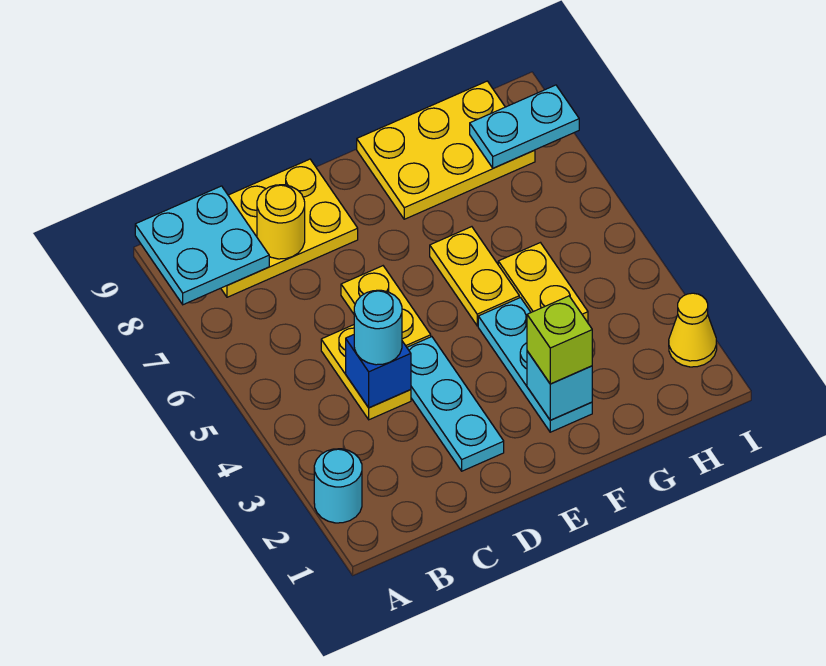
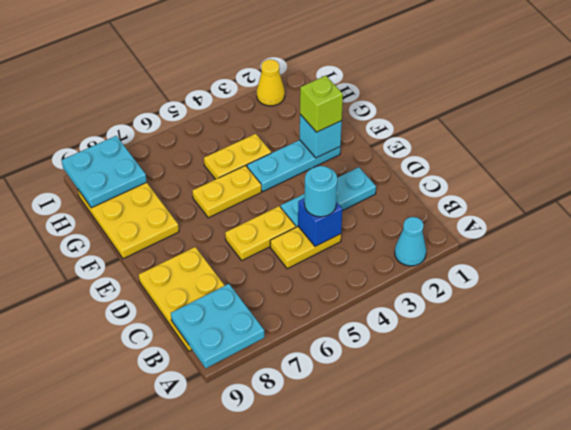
cyan round brick A2 level 1 -> cyan cone A2 level 1
yellow round brick C8 level 2 -> none
cyan plate H8:I8 level 2 -> cyan plate H8:I9 level 2

